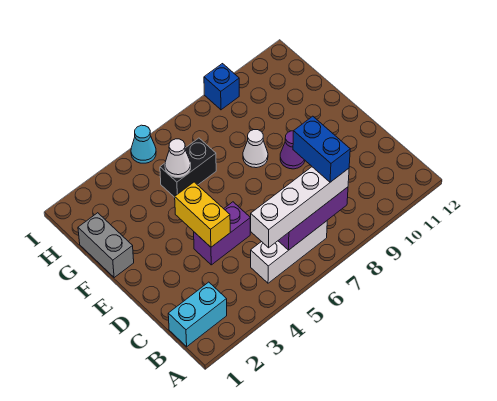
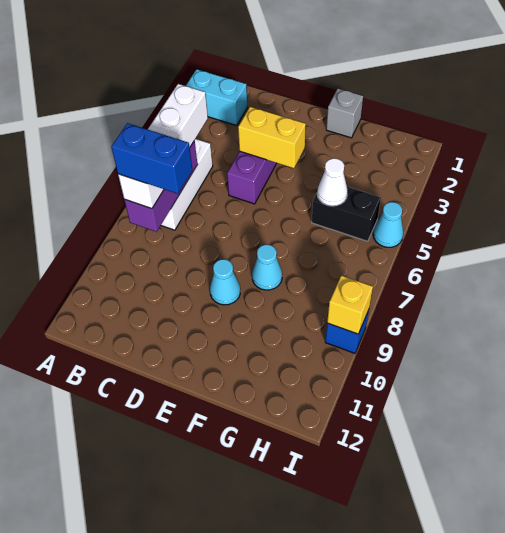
cyan brick B1:B2 level 1 -> cyan brick A2:B2 level 1
purple cone E9 level 1 -> cyan cone E9 level 1
grey brick F1:G1 level 1 -> grey brick F1 level 1
white cone F8 level 1 -> cyan cone F8 level 1
black brick G5:G6 level 1 -> black brick G5:H5 level 1
none -> yellow brick I9 level 2

